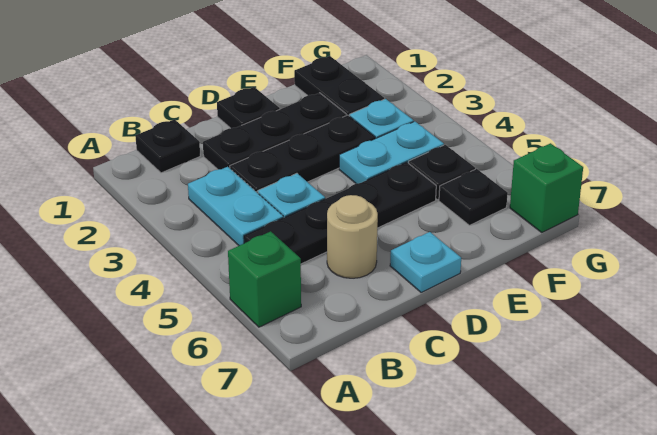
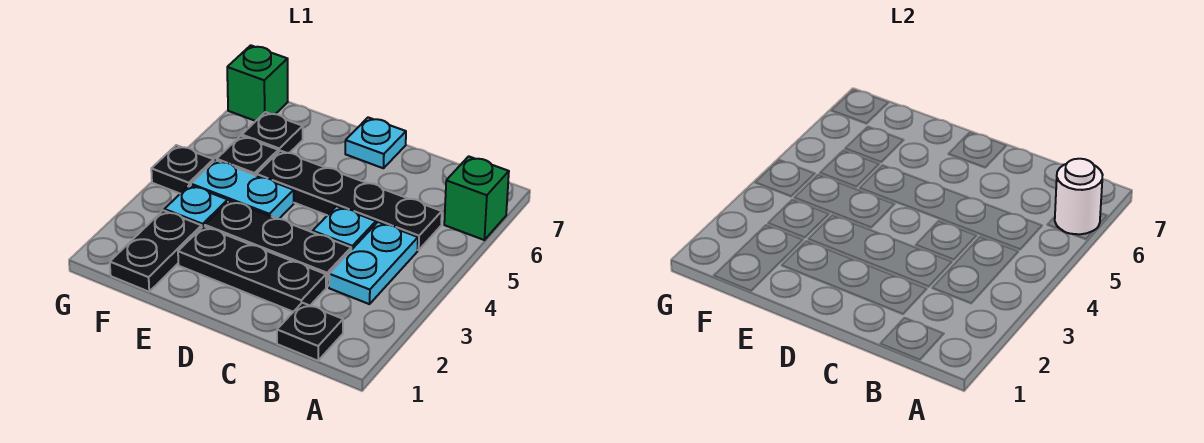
none -> white round brick A6 level 2
tan round brick C6 level 1 -> none
black plate D1 level 1 -> black plate G4 level 1

